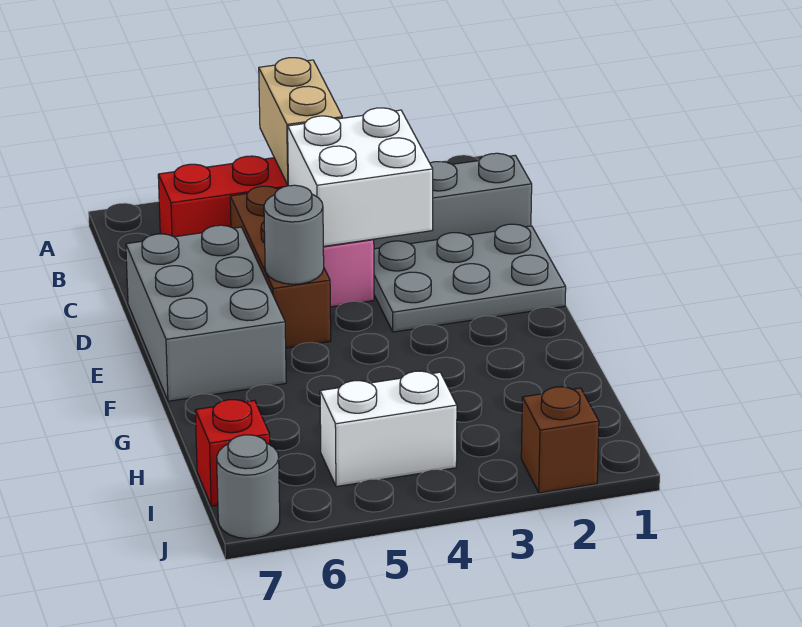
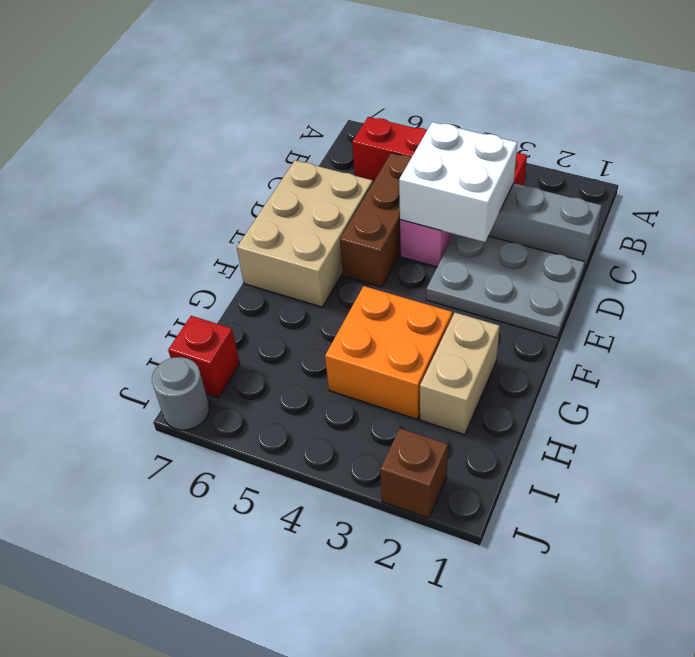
tan brick A4:B4 level 2 -> tan brick G2:H2 level 1
grey brick D6:F7 level 1 -> tan brick D6:F7 level 1
grey round brick E5 level 2 -> none
none -> orange brick G3:H4 level 1
white brick I4:I5 level 1 -> none

